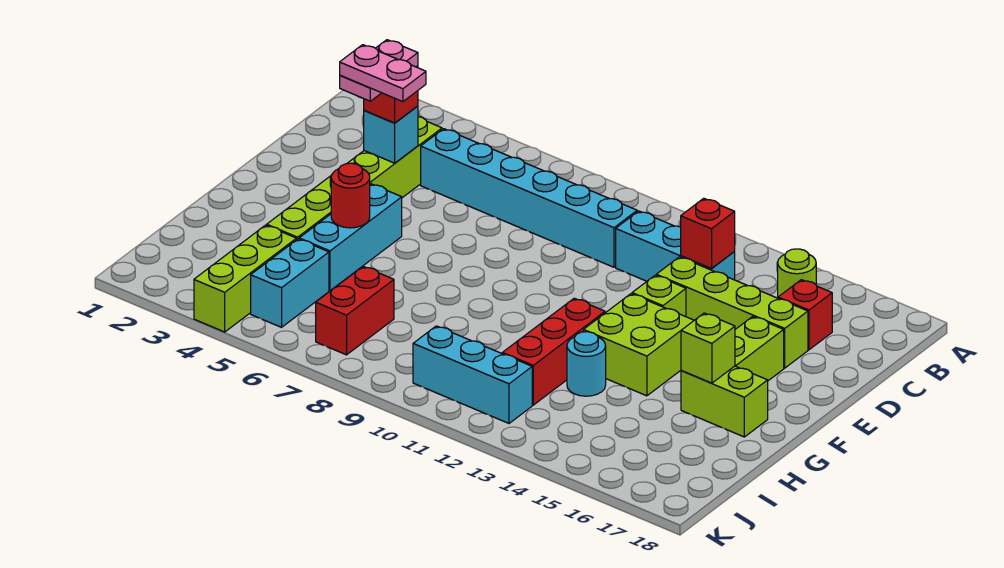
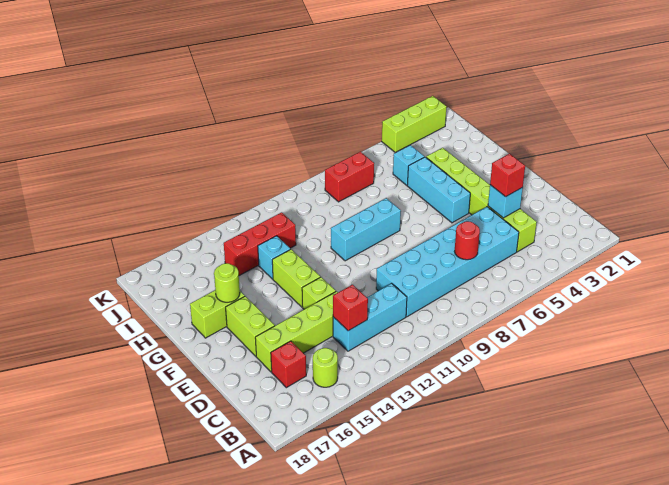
cyan brick C5:C10 level 1 -> cyan brick C5:D10 level 1
pink plate D4:E4 level 4 -> none
pink plate E4:E5 level 5 -> none
lime brick F13:G14 level 1 -> lime brick F13:G13 level 1
red round brick G5 level 2 -> red round brick C7 level 2
red brick G12:I12 level 1 -> red brick I12:I14 level 1
lime brick G16 level 2 -> lime round brick G16 level 2
cyan round brick H13 level 1 -> cyan brick H13 level 1
lime brick I4:K4 level 1 -> lime brick K2:K4 level 1
cyan brick I5:J5 level 1 -> cyan brick I5 level 1
red brick I7:J7 level 1 -> red brick J7:J8 level 1
cyan brick J10:J12 level 1 -> cyan brick G8:G10 level 1

